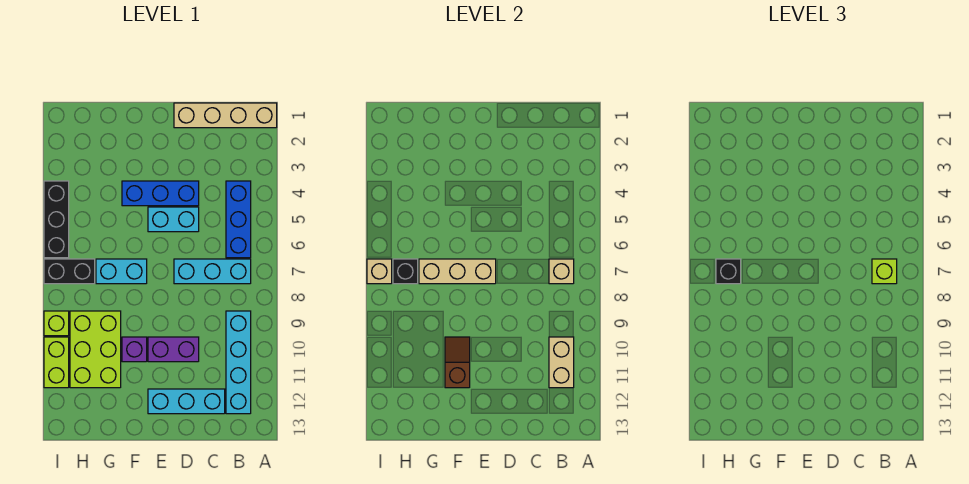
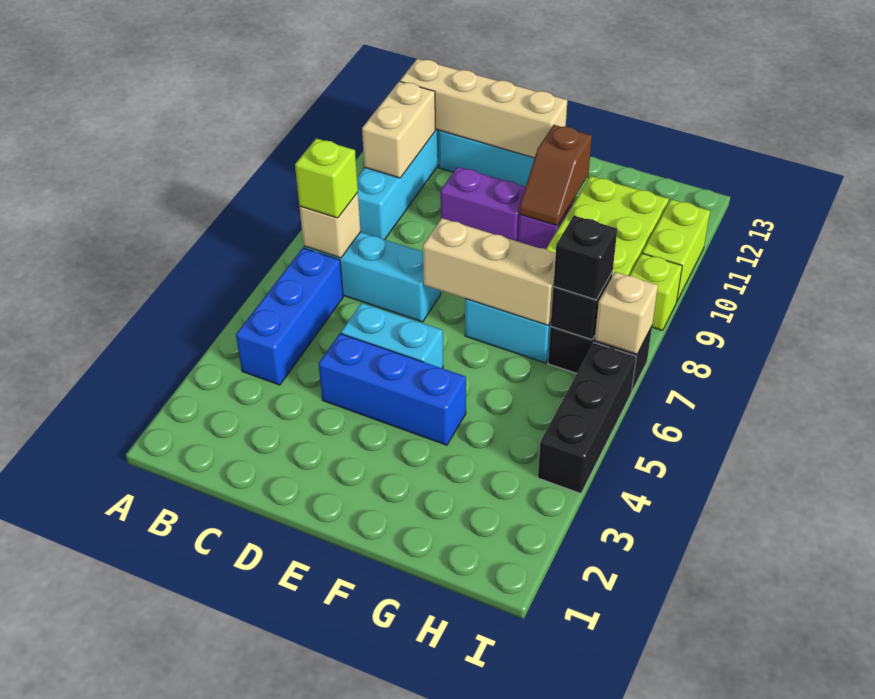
tan brick A1:D1 level 1 -> tan brick B12:E12 level 2

